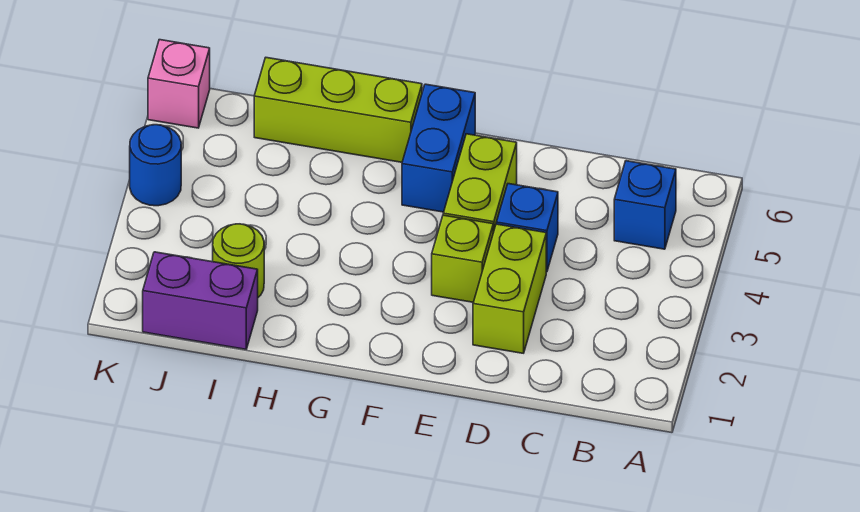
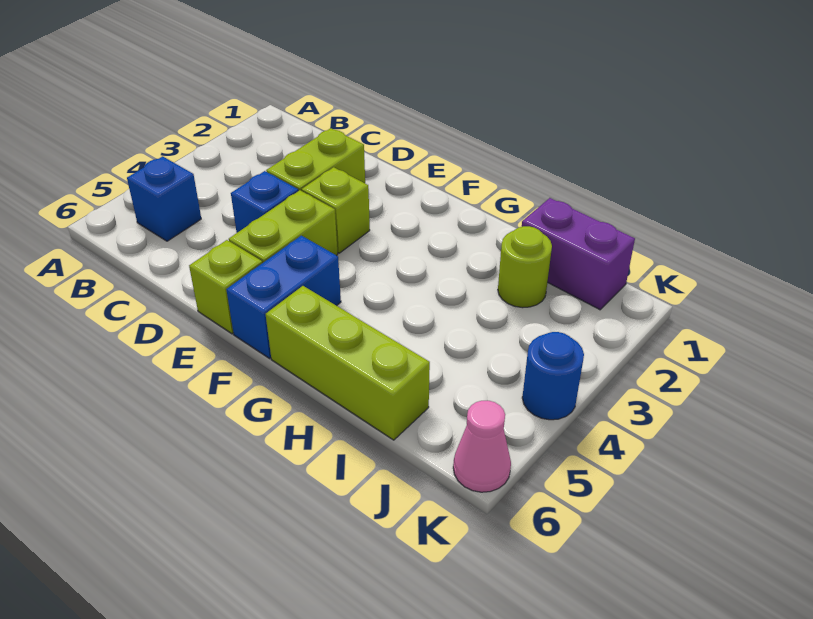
none -> lime brick E6 level 1
pink brick K6 level 1 -> pink cone K6 level 1

